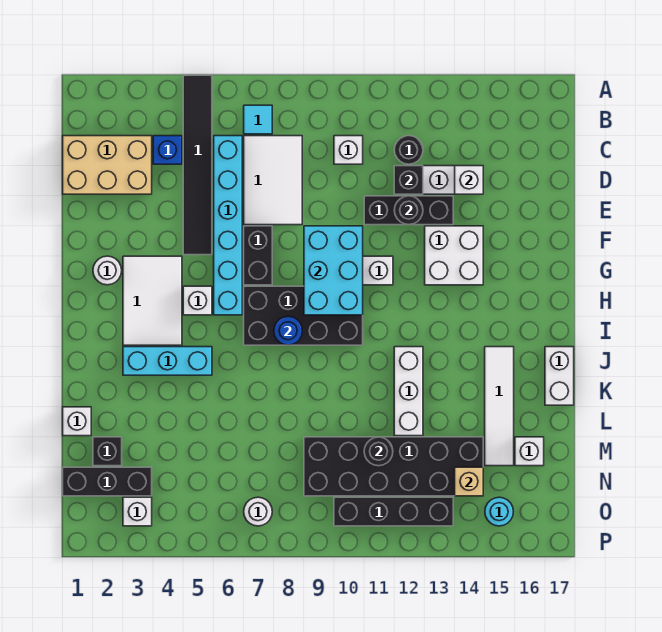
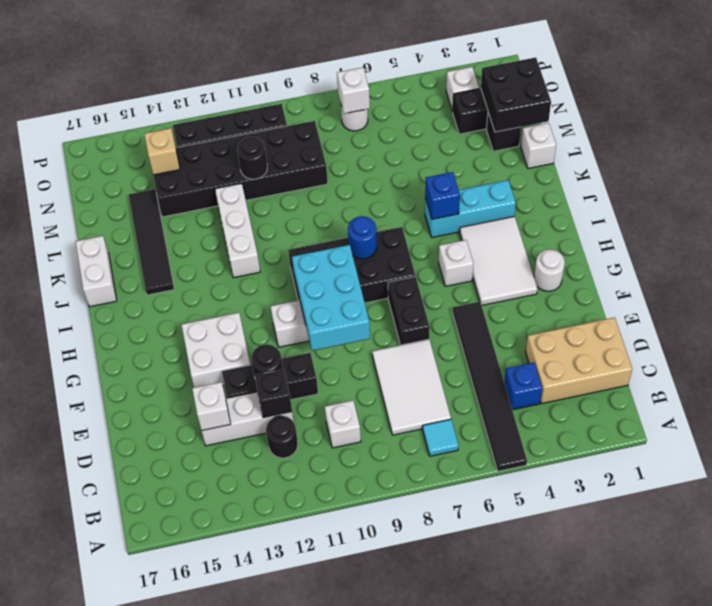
cyan brick C6:H6 level 1 -> none
none -> blue brick J5 level 2
white tile J15:M15 level 1 -> black tile J15:M15 level 1
none -> black brick M1:N2 level 2
white brick M16 level 1 -> white brick O7 level 2
cyan round brick O15 level 1 -> none

